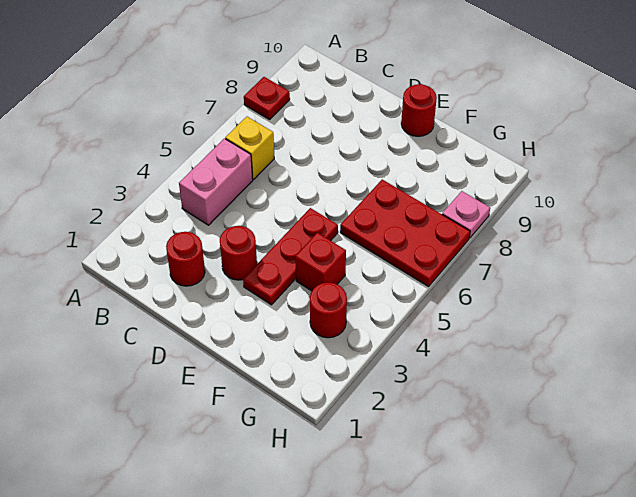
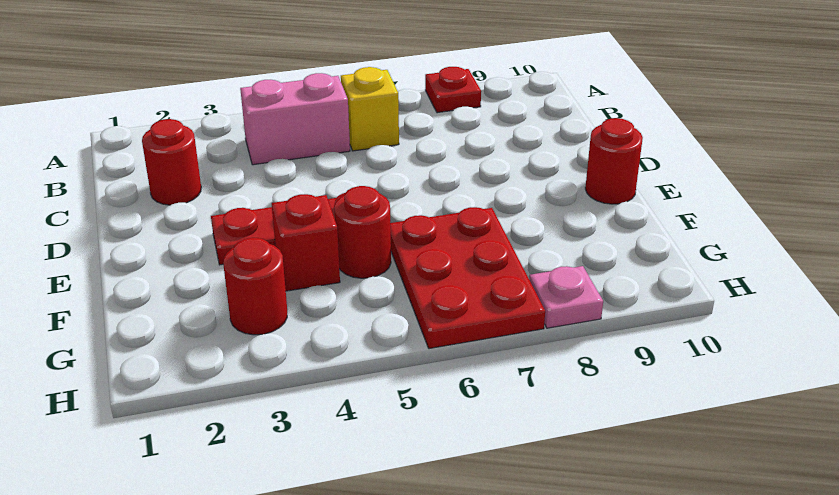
red round brick D3 level 1 -> red round brick F5 level 1

